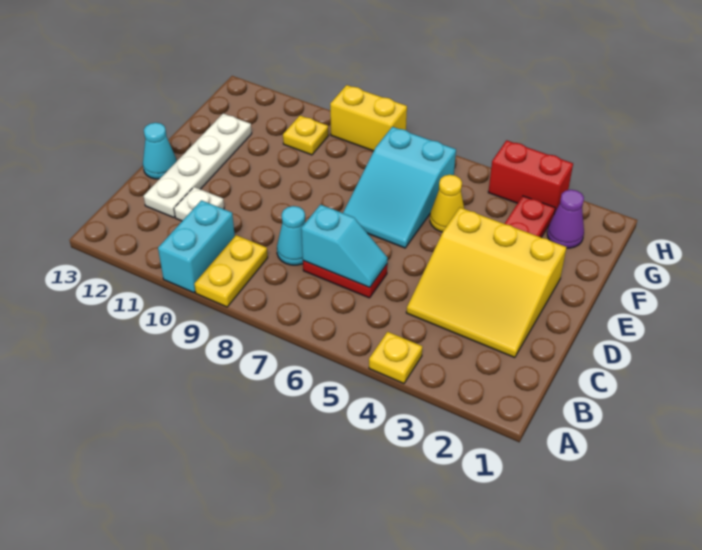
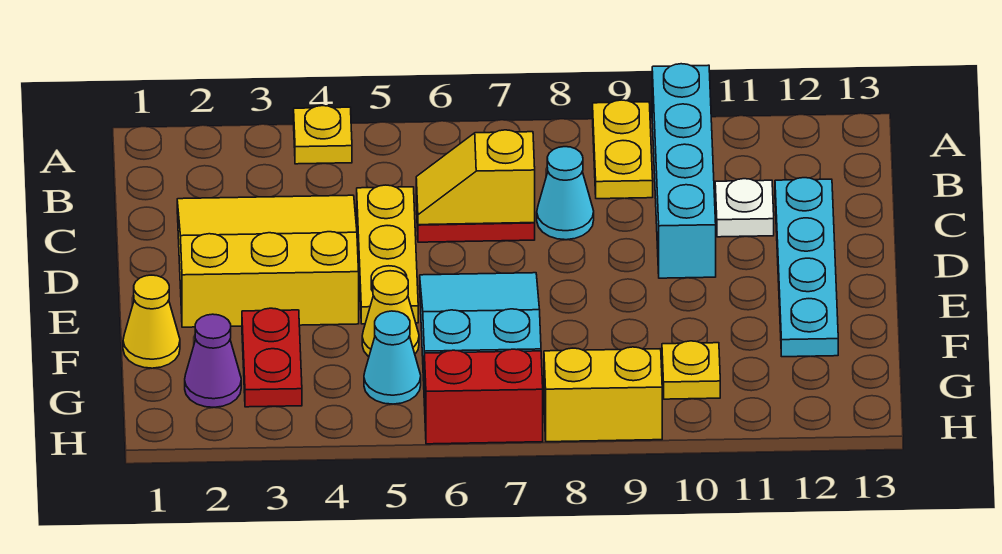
cyan brick A10:B10 level 1 -> cyan brick A10:D10 level 1
none -> yellow plate C5:E5 level 1
cyan slope C6:C7 level 2 top 7 -> yellow slope C6:C7 level 2 top 7
white plate C12:F12 level 1 -> cyan plate C12:F12 level 1
cyan cone D13 level 1 -> cyan cone G5 level 1
none -> yellow cone F1 level 1
red brick H3:H4 level 1 -> red brick H6:H7 level 1

